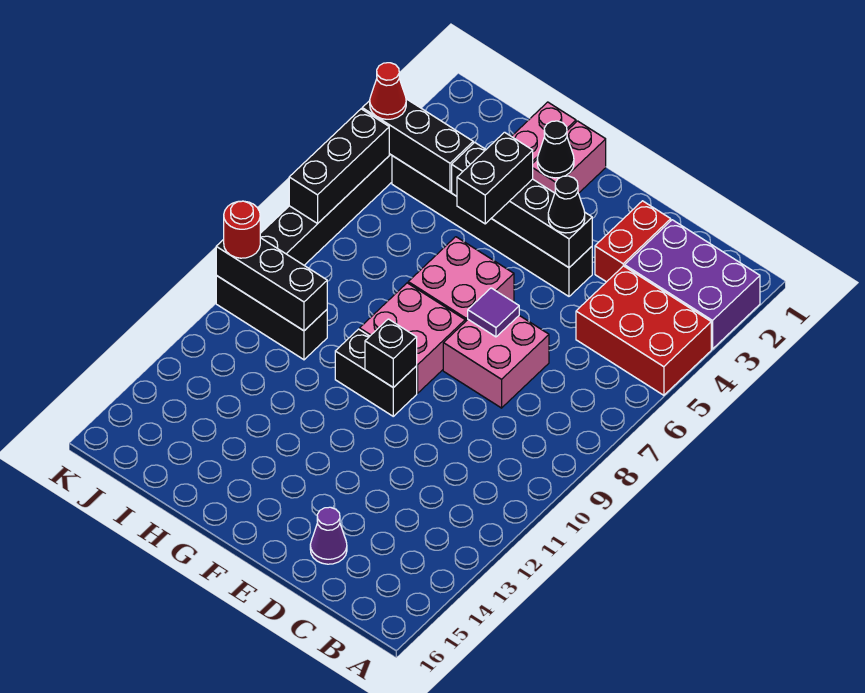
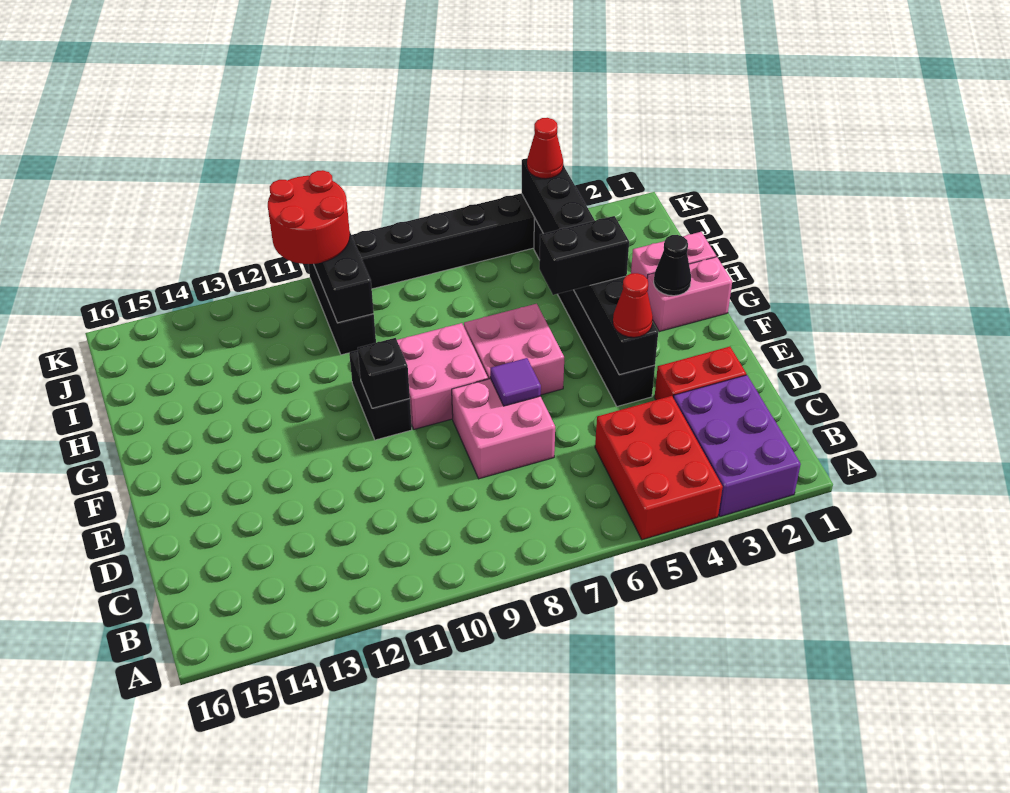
purple cone D15 level 1 -> none
black cone E4 level 3 -> red cone E4 level 3
black brick K5:K7 level 2 -> none
red round brick K10 level 3 -> red round brick J10:K11 level 3

